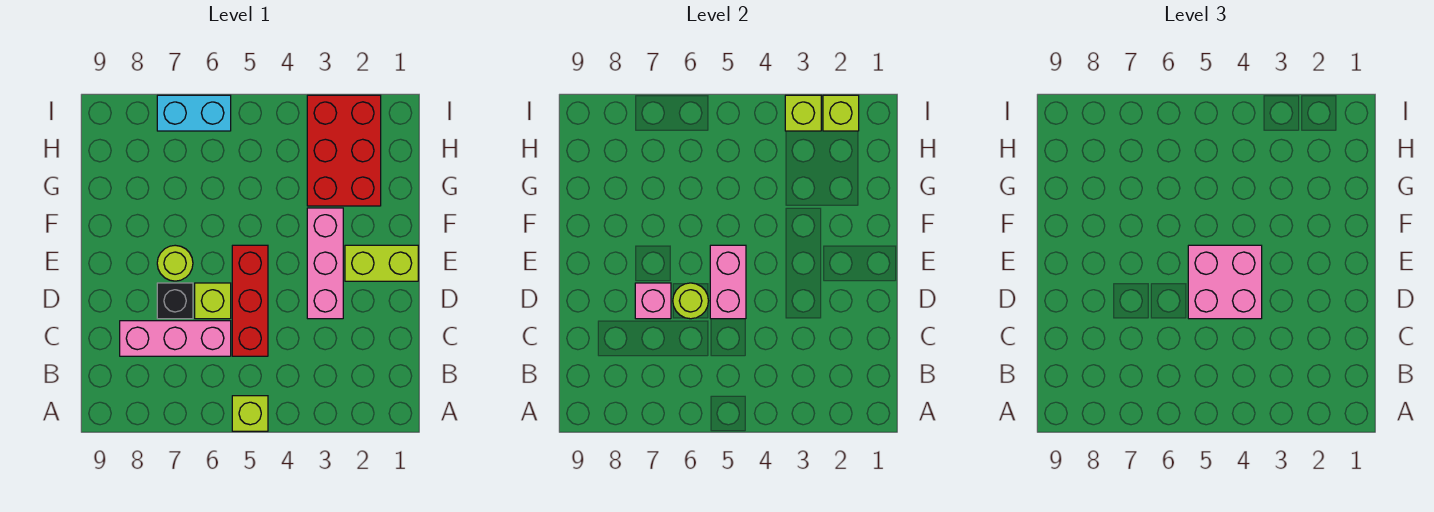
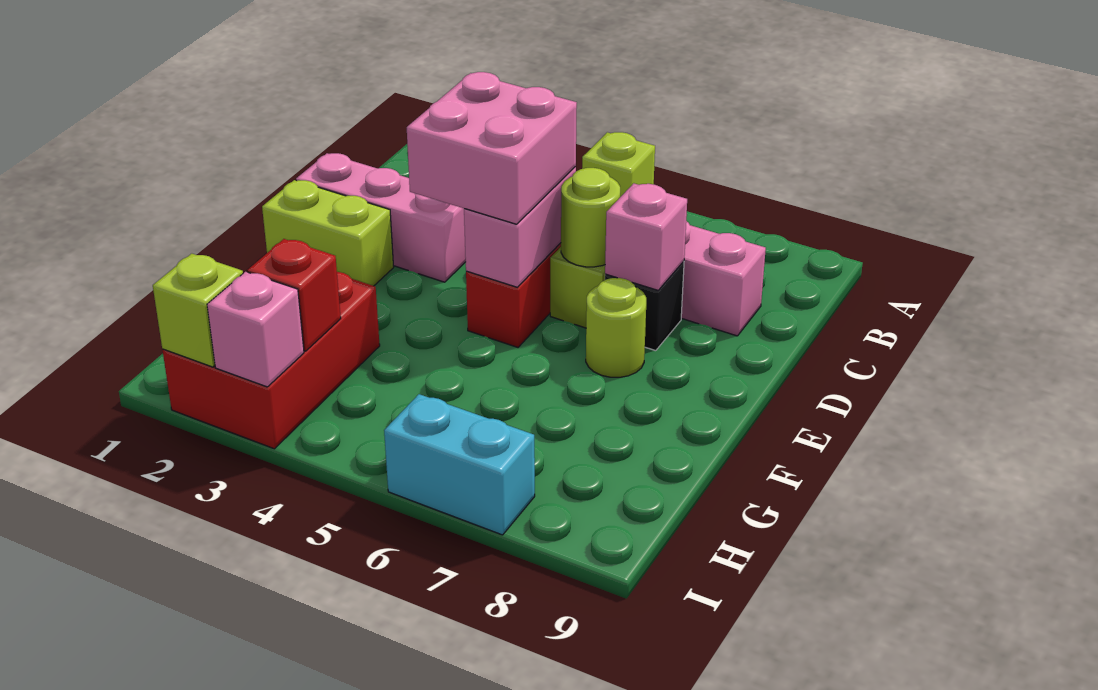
pink brick D3:F3 level 1 -> pink brick D1:D3 level 1
none -> red brick H3 level 2
lime brick I3 level 2 -> pink brick I3 level 2

